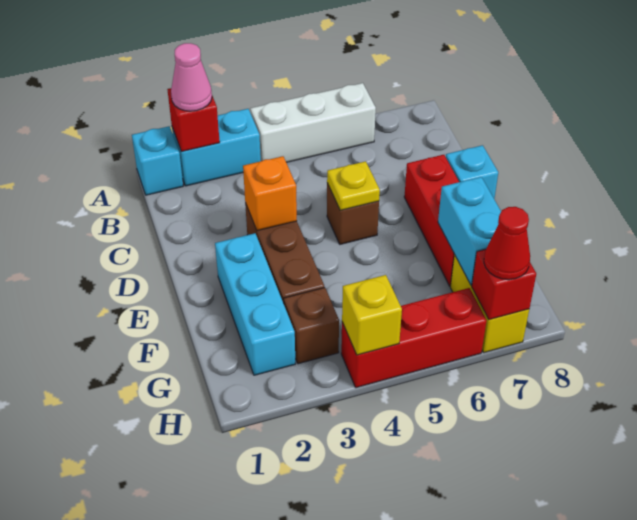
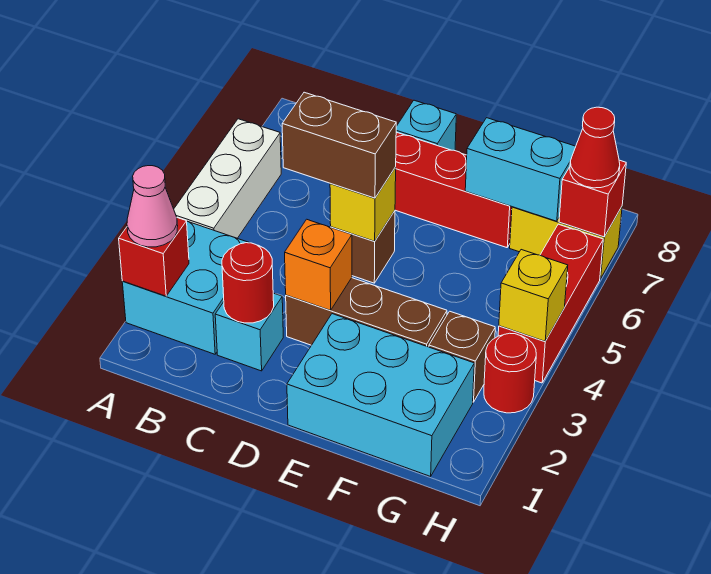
cyan brick A1 level 1 -> cyan brick C2 level 1
cyan brick A2:A3 level 1 -> cyan brick A2:B3 level 1
none -> red round brick C2 level 2
none -> brown brick C5:D5 level 3
yellow plate D5 level 2 -> yellow brick D5 level 2
cyan brick E2:G2 level 1 -> cyan brick E1:G2 level 1
none -> red round brick H3 level 1

